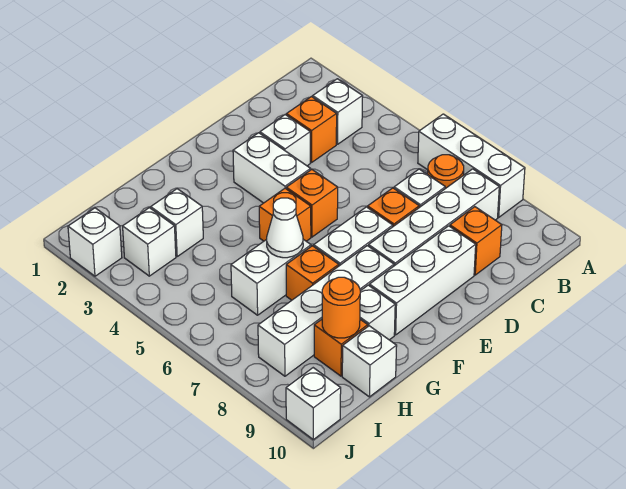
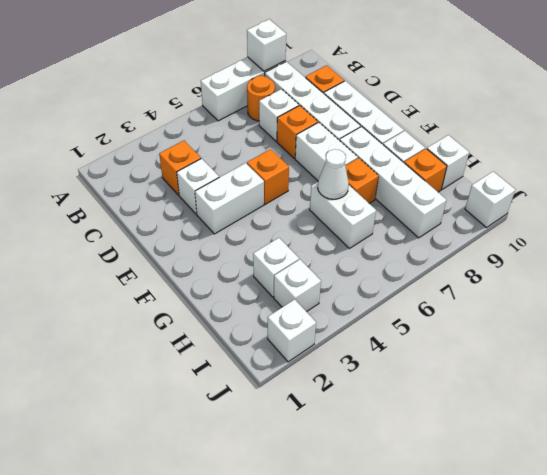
white brick B3 level 1 -> white brick A8 level 2
orange brick F5 level 1 -> none
orange round brick H9 level 2 -> none

